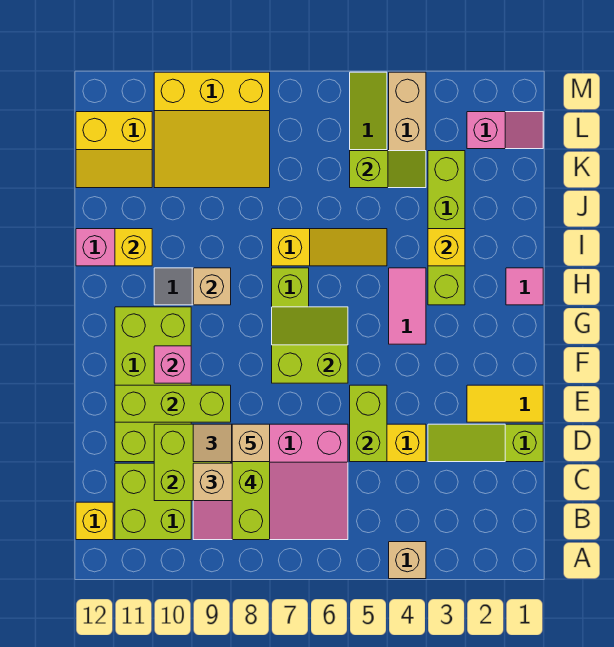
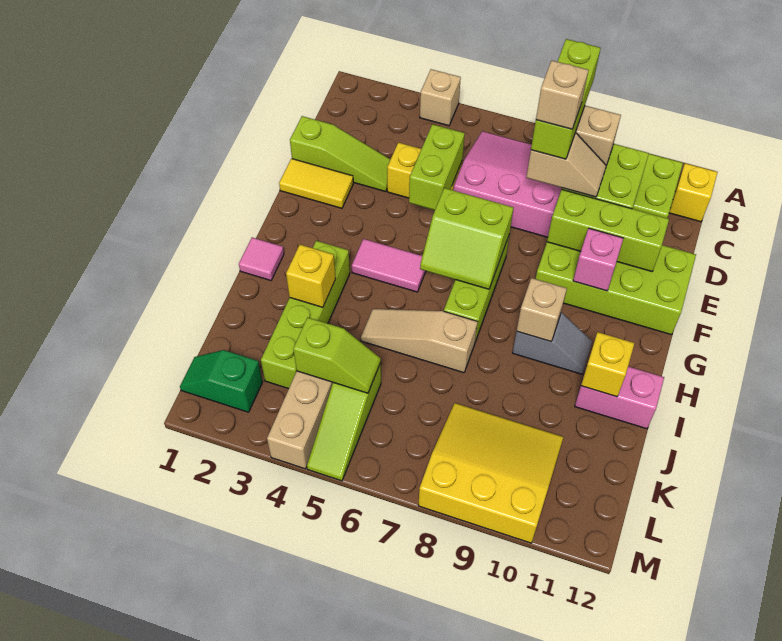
lime brick D10:G11 level 1 -> lime brick E9:F12 level 1
pink tile G4:H4 level 1 -> pink tile G4:G5 level 1
yellow slope I5:I7 level 1 top 7 -> tan slope I5:I7 level 1 top 7
lime slope K4:K5 level 2 top 5 -> lime slope K4:K5 level 2 top 4
yellow slope K11:L12 level 1 top L -> none
pink slope L1:L2 level 1 top 2 -> green slope L1:L2 level 1 top 2

